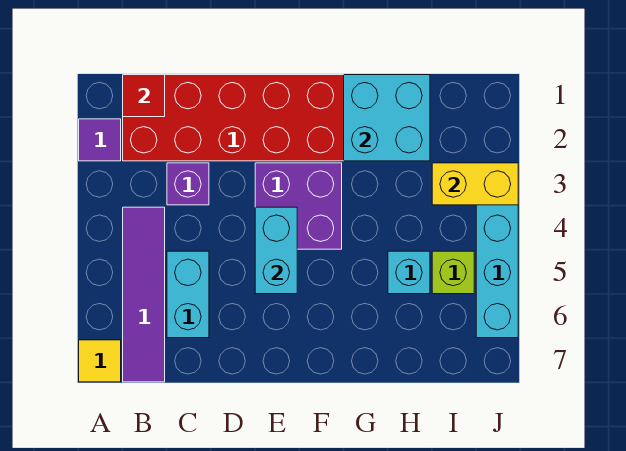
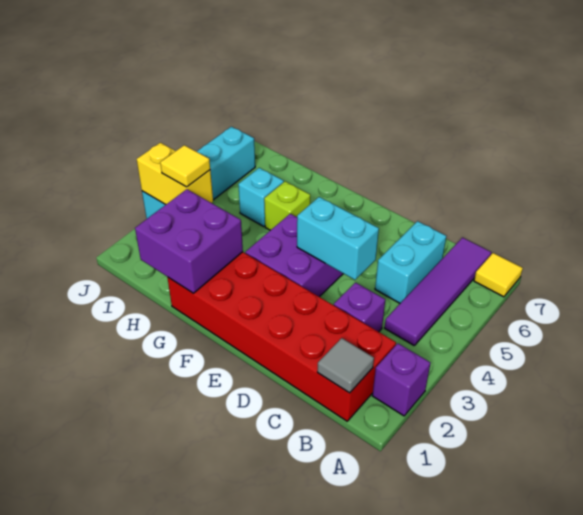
purple tile A2 level 1 -> purple brick A2 level 1
red tile B1 level 2 -> grey tile B1 level 2
cyan brick E4:E5 level 2 -> cyan brick D4:E4 level 2
cyan brick G1:H2 level 2 -> purple brick G1:H2 level 2
none -> yellow tile I3 level 3
lime brick I5 level 1 -> lime brick G5 level 1

